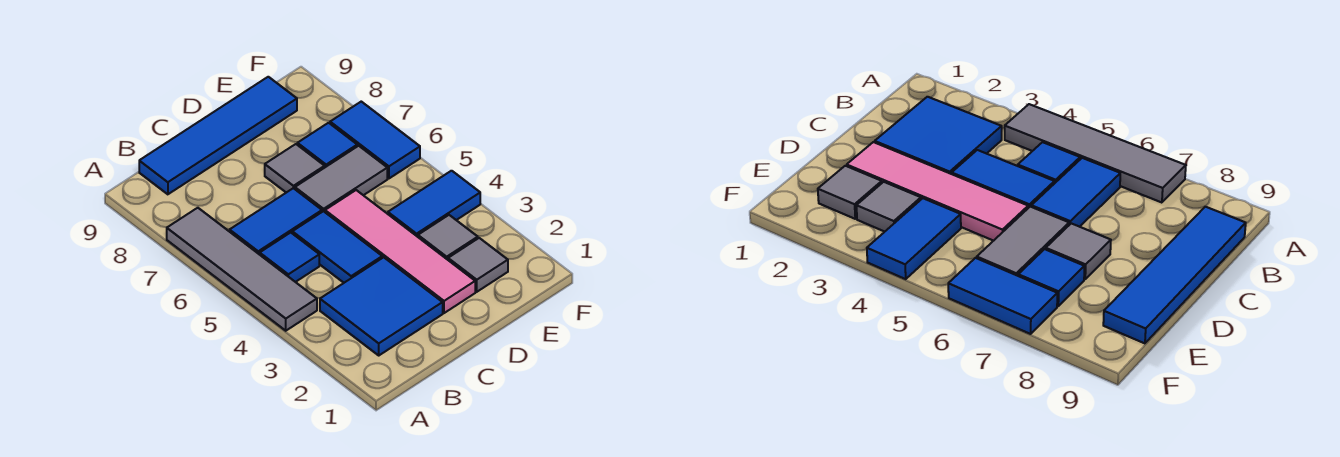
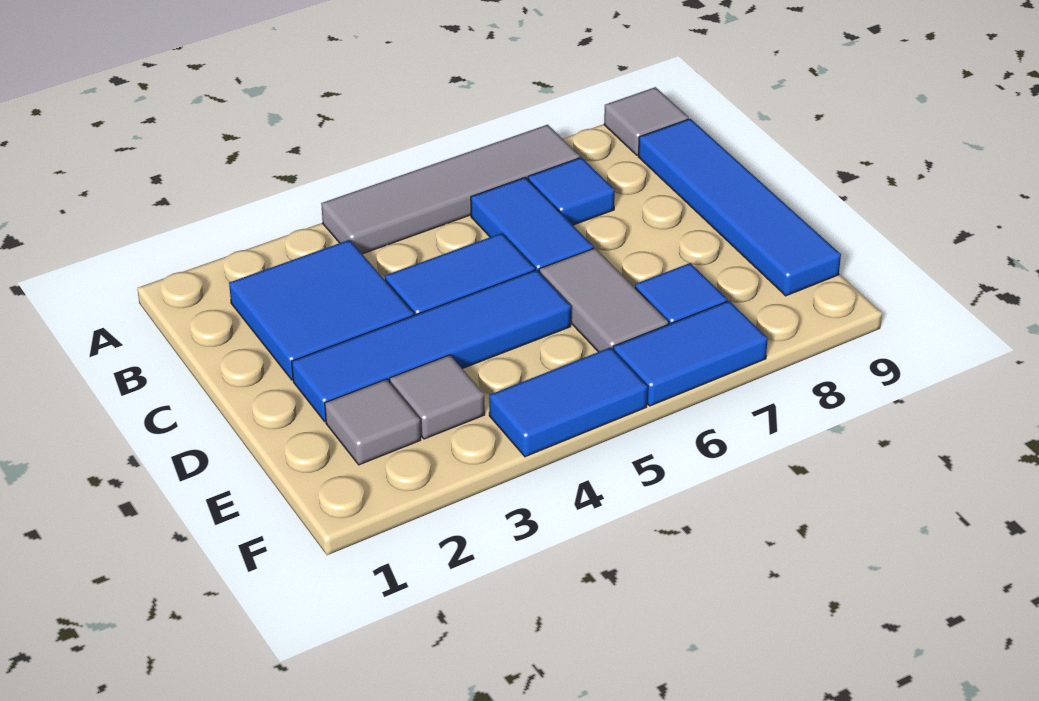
blue tile B5 level 1 -> blue tile B7 level 1
pink tile D2:D5 level 1 -> blue tile D2:D5 level 1
grey tile D7 level 1 -> grey tile A9 level 1
blue tile E4:F4 level 1 -> blue tile F4:F5 level 1

